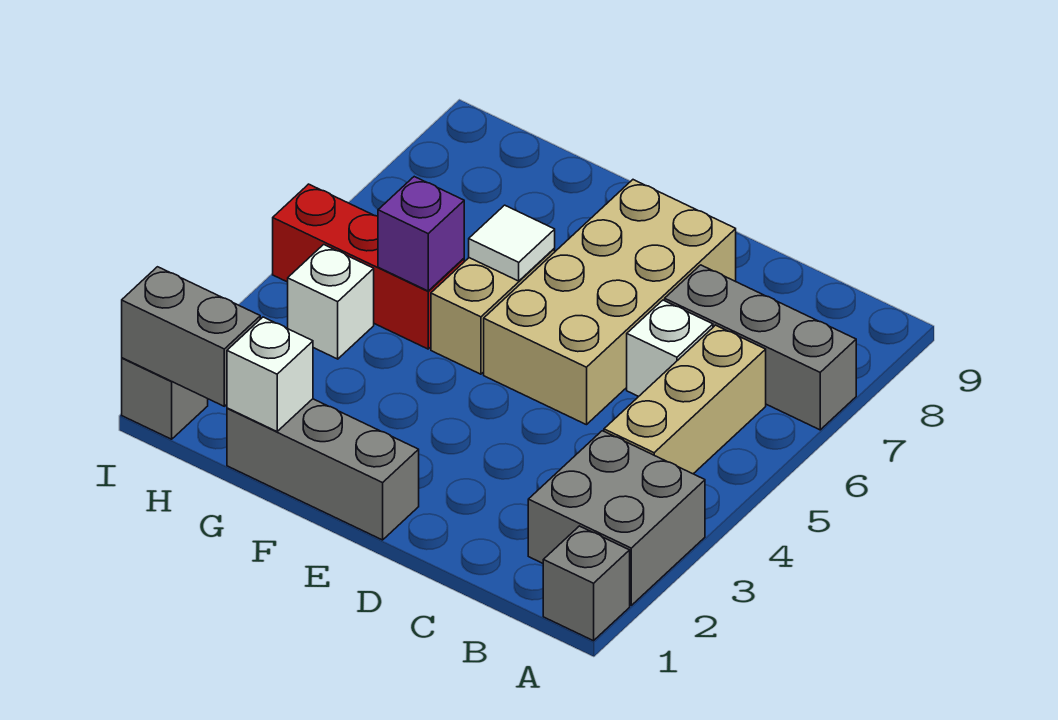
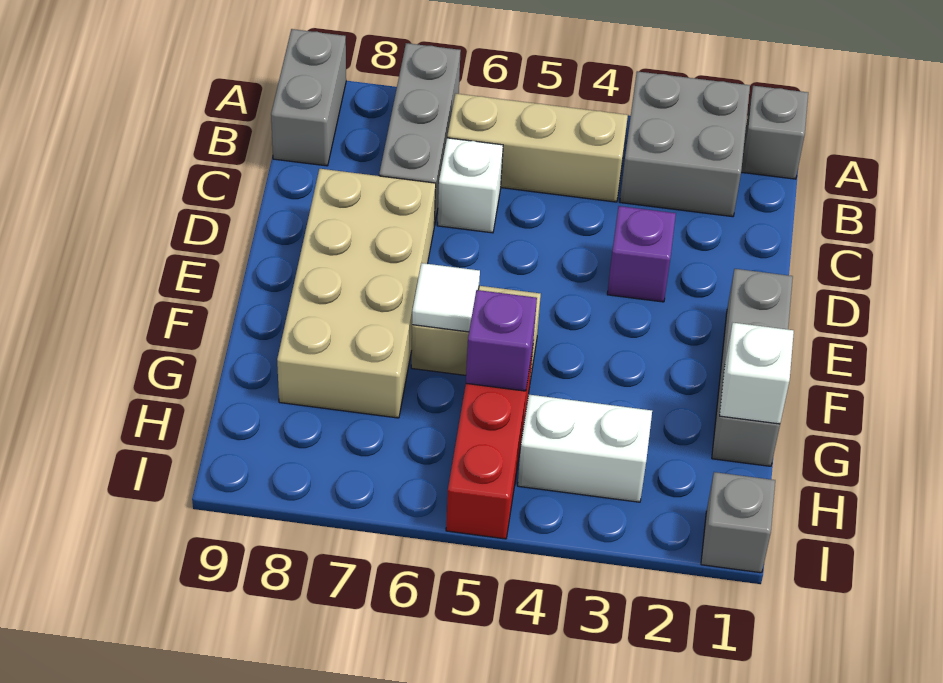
none -> purple brick D3 level 1
tan brick D5:E8 level 1 -> tan brick D7:G8 level 1
grey brick H1:I1 level 2 -> grey brick A9:B9 level 1
white brick H4 level 1 -> white brick H3:H4 level 1

